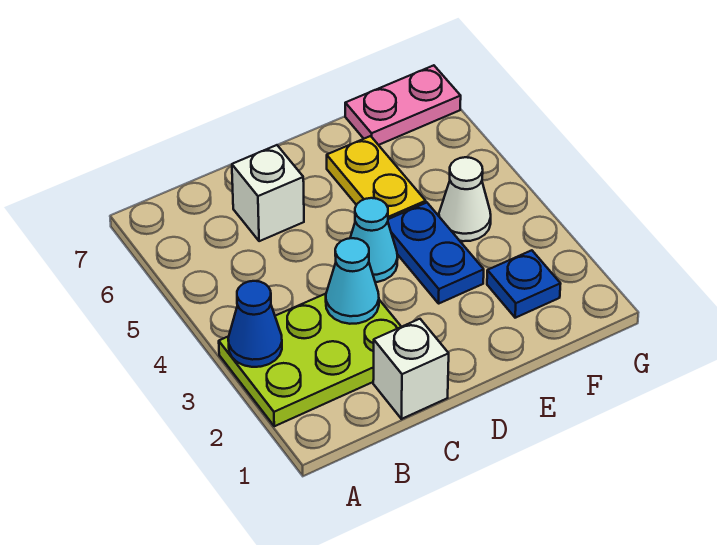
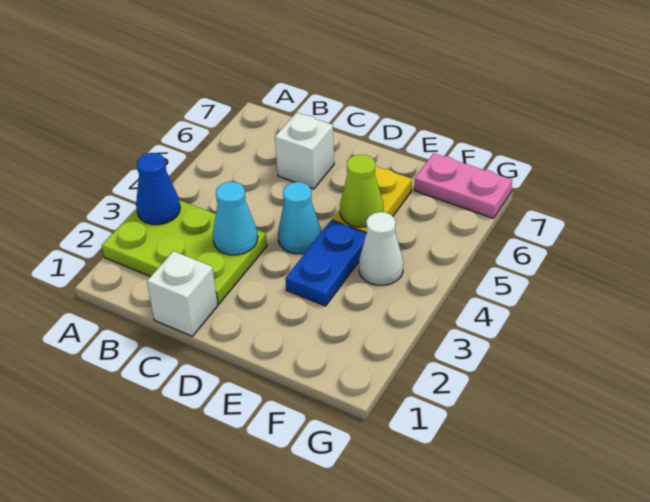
none -> lime cone E5 level 2
blue plate F2 level 1 -> none

